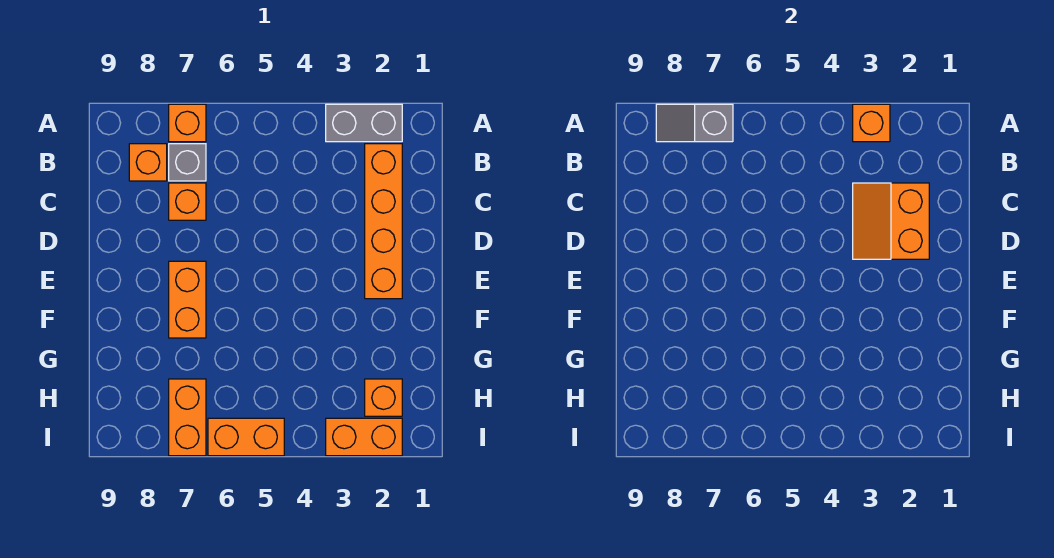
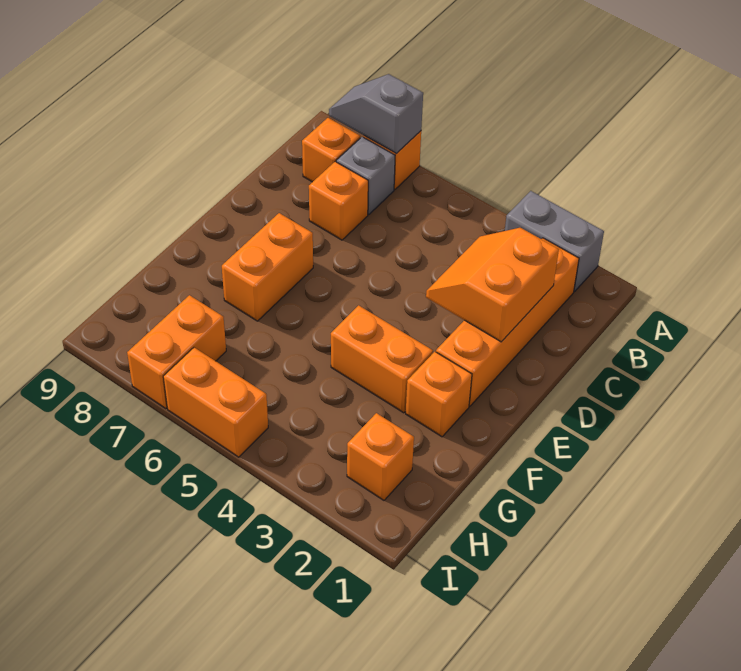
orange brick A3 level 2 -> orange brick F2 level 1
orange brick I2:I3 level 1 -> orange brick F3:F4 level 1

